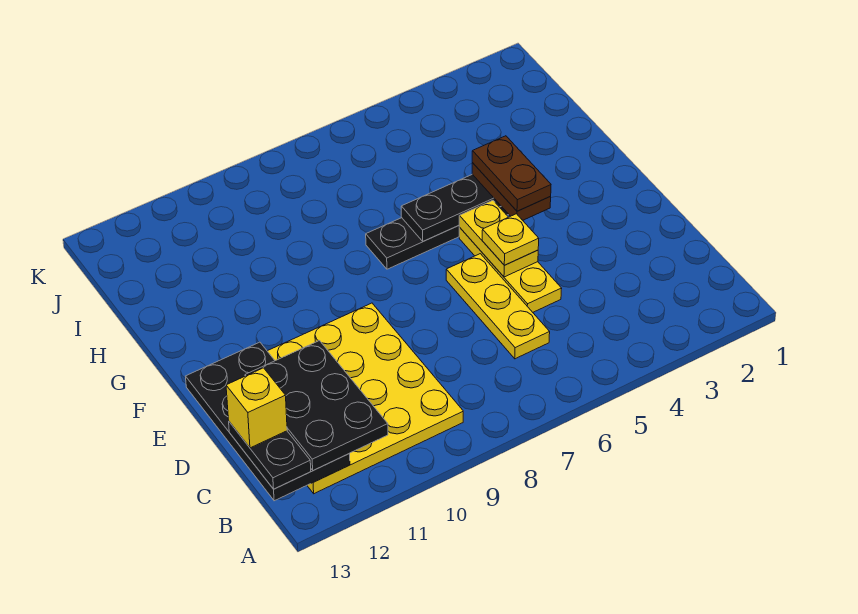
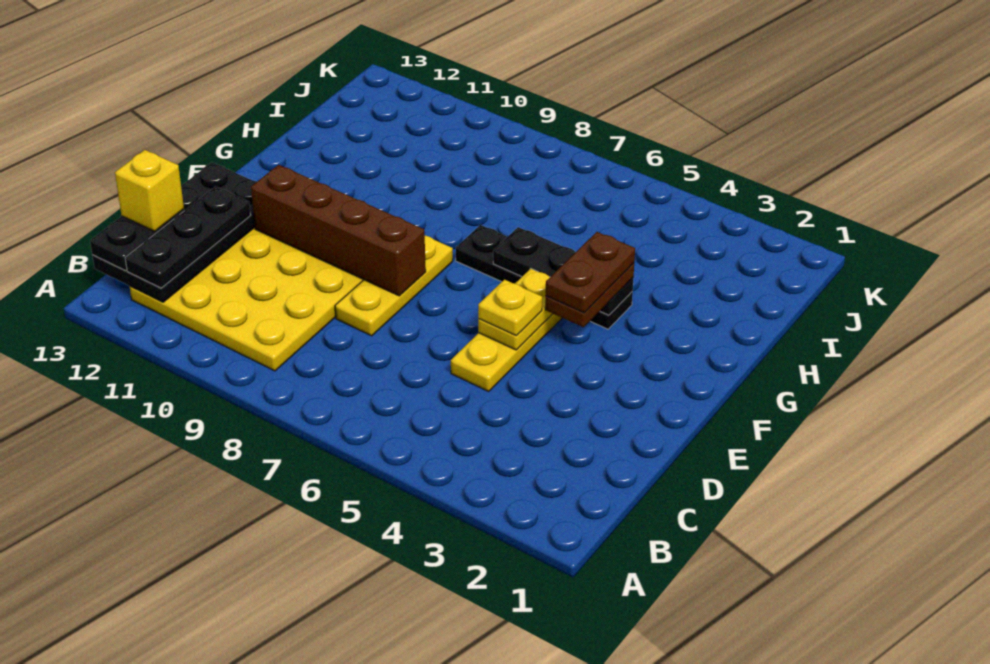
black plate B11:D12 level 3 -> black plate B12:D12 level 3
yellow plate C6:E6 level 1 -> yellow plate D8:F8 level 1
none -> brown brick E8:E11 level 2

